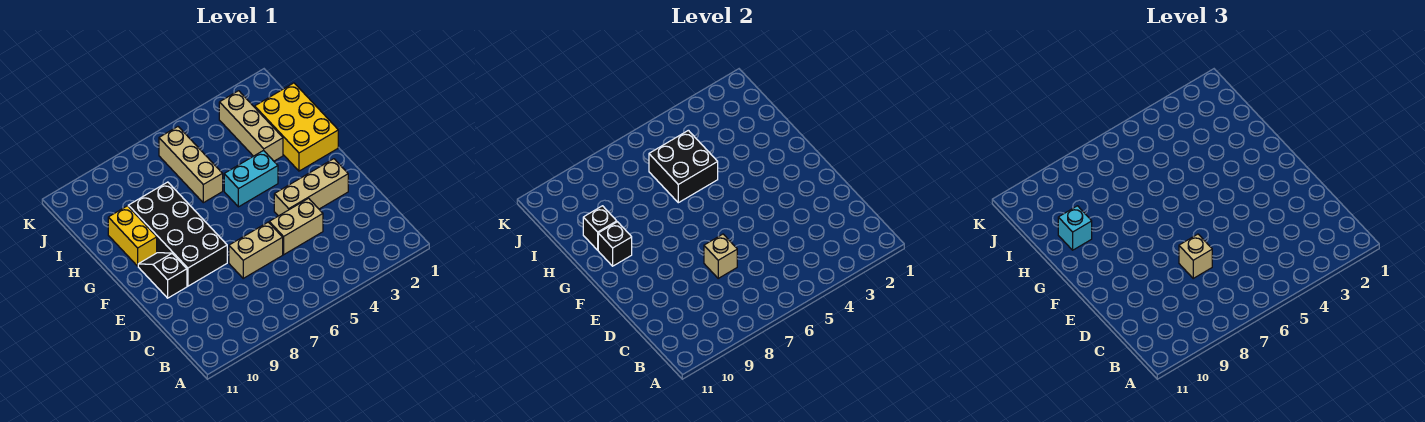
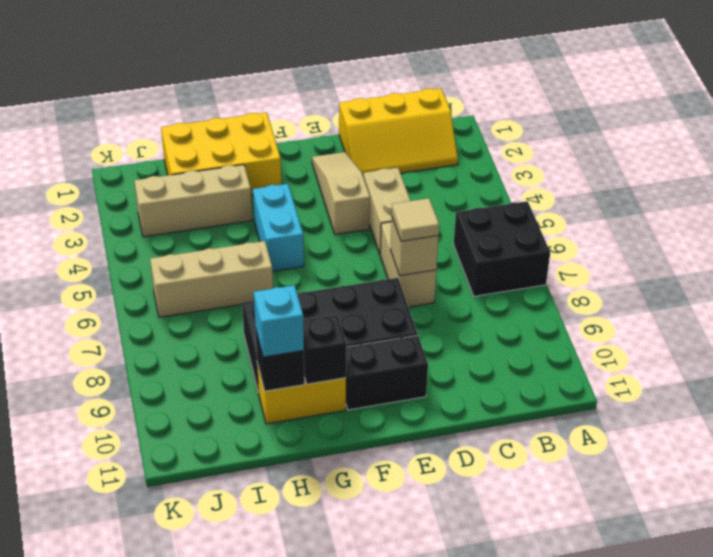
none -> yellow slope B1:D2 level 1 top 1
tan brick D7 level 3 -> tan tile D7 level 3
tan brick E2:E4 level 1 -> tan slope E2:E4 level 1 top 4
black slope E10:F10 level 1 top E -> black brick E10:F10 level 1
black brick H5:I6 level 2 -> black brick A6:B7 level 1

